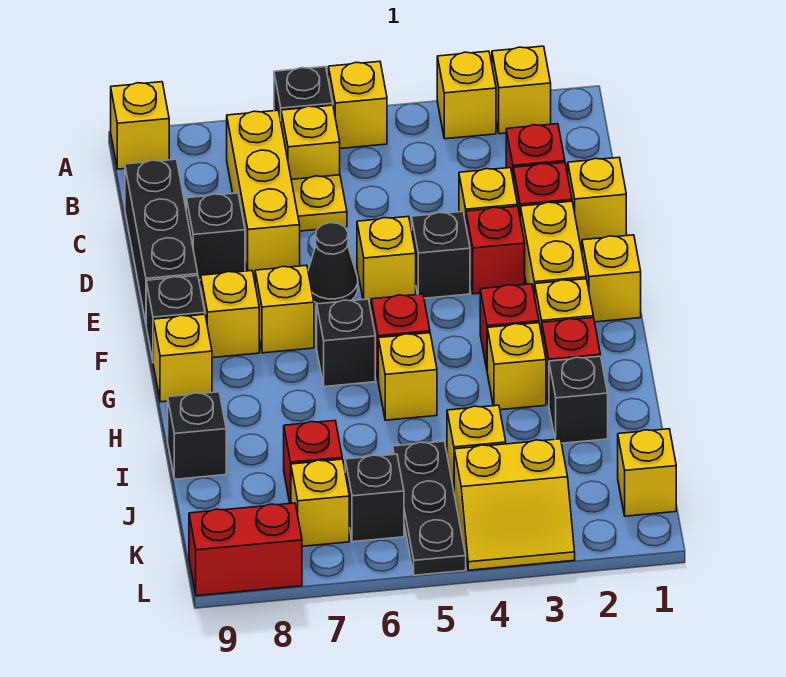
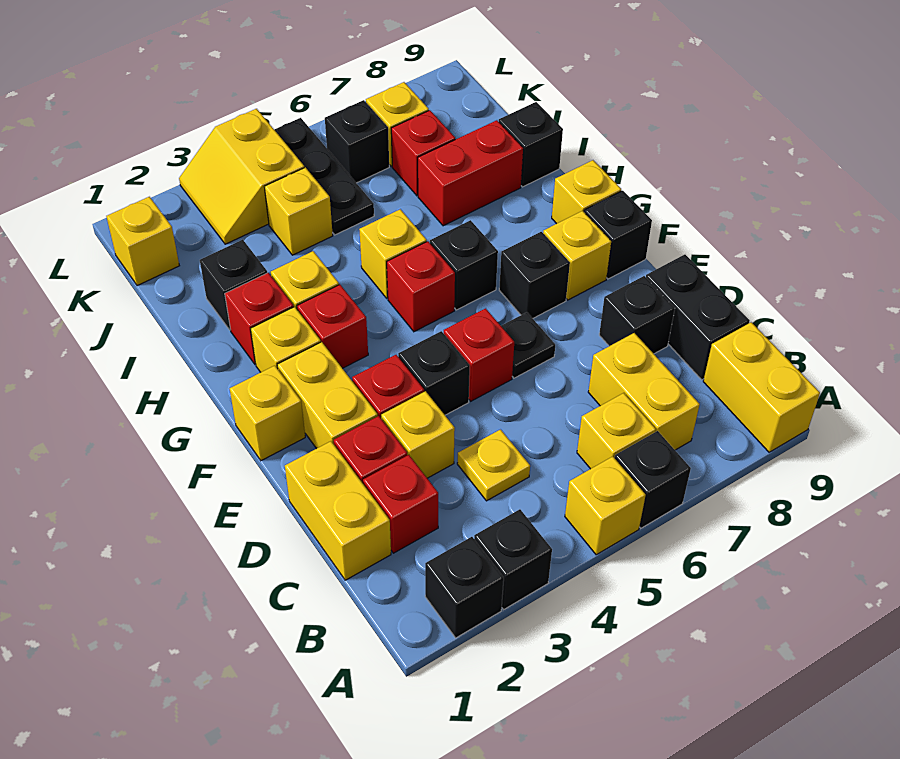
yellow brick A2 level 1 -> black brick A2 level 1
yellow brick A3 level 1 -> black brick A3 level 1
yellow brick A9 level 1 -> yellow brick A9:B9 level 1
yellow brick B7:D7 level 1 -> yellow brick B7:C7 level 1
yellow plate C6 level 1 -> yellow plate C4 level 1
black brick C9:E9 level 1 -> black brick C9:D9 level 1
yellow brick D1 level 1 -> yellow brick C1:D1 level 1
yellow brick E5 level 1 -> red brick E5 level 1
black cone E6 level 1 -> black plate E6 level 1
yellow brick F7 level 1 -> black brick F7 level 1
yellow slope K3:L4 level 1 top K -> yellow slope K3:L4 level 1 top 4
red brick L8:L9 level 1 -> red brick I7:I8 level 1

